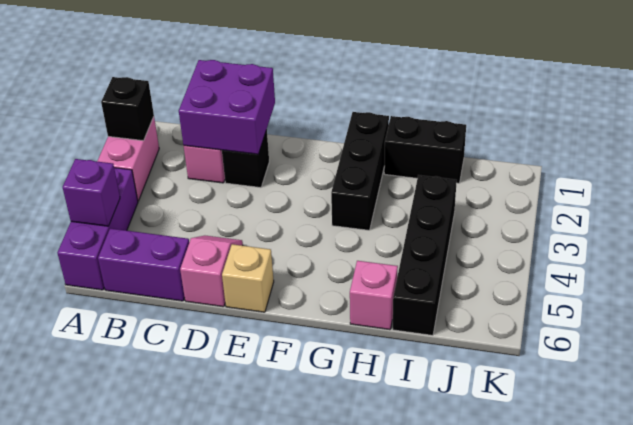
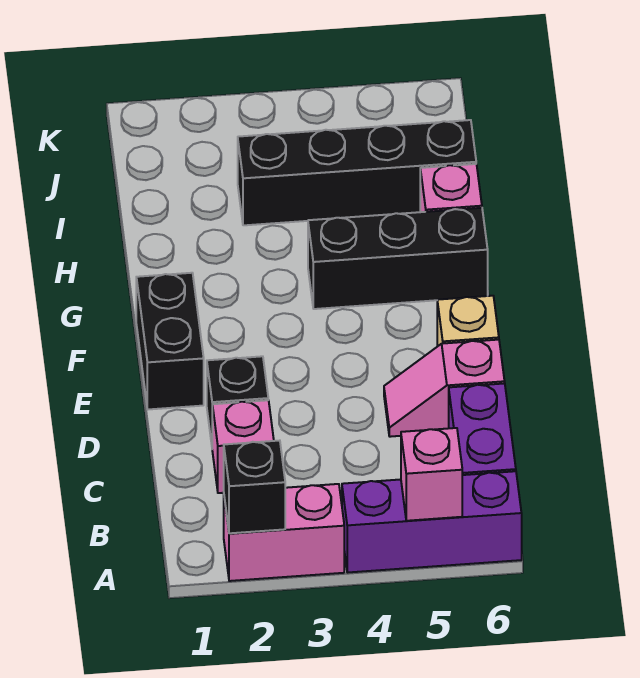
purple brick A5 level 2 -> pink brick A5 level 2
purple brick C1:D2 level 2 -> none
black brick G1:G3 level 1 -> black brick G4:G6 level 1
black brick H1:I1 level 1 -> black brick E1:F1 level 1

